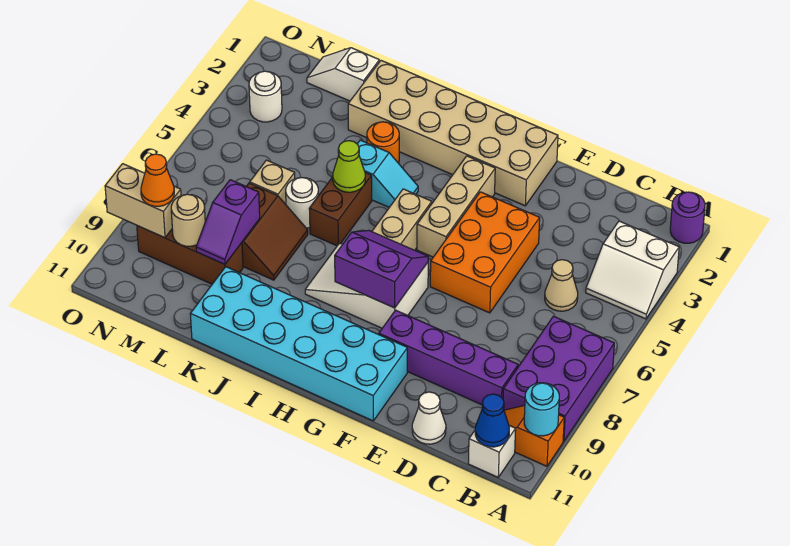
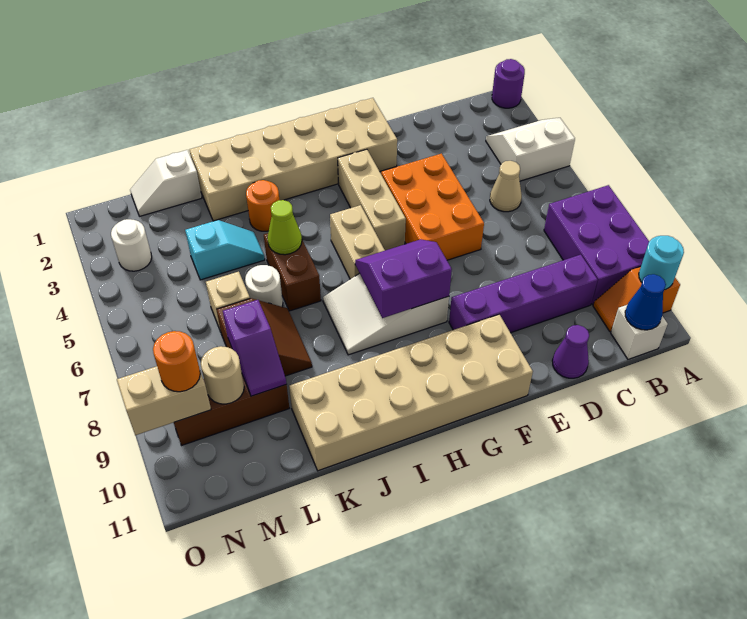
white slope A3:B4 level 1 top 3 -> white slope A3:B4 level 1 top 4
white cone D11 level 1 -> purple cone D11 level 1
cyan brick F10:K11 level 1 -> tan brick F10:K11 level 1
cyan slope I4:J4 level 1 top J -> cyan slope K4:L4 level 1 top L
orange cone N9 level 3 -> orange round brick N9 level 3

